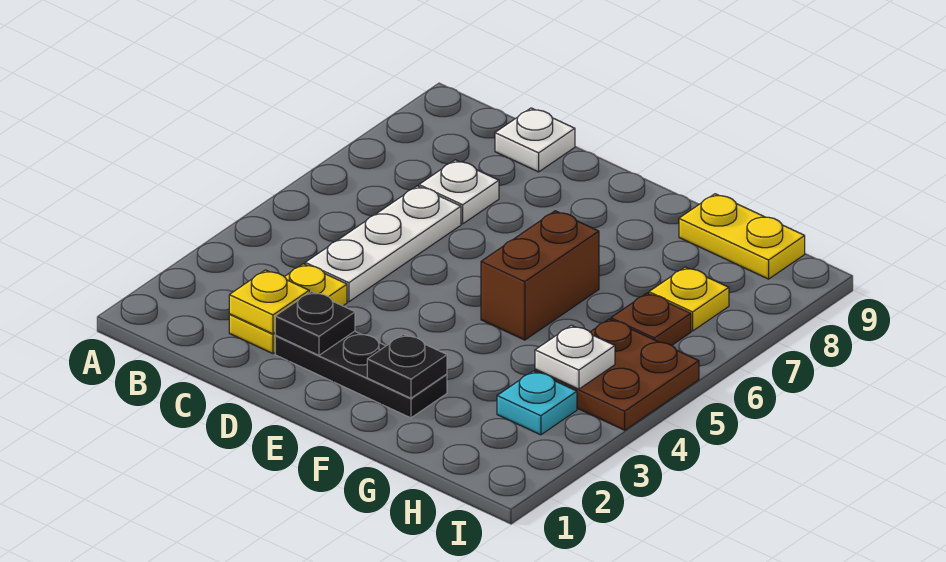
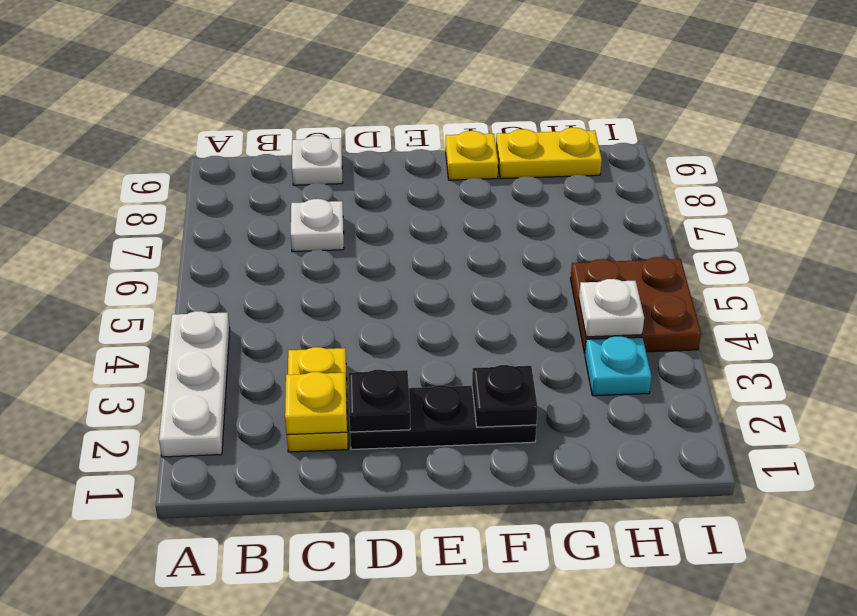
white plate C4:C6 level 1 -> white plate A2:A4 level 1
brown brick F5:F6 level 1 -> none
brown plate H6 level 1 -> none
yellow plate H7 level 1 -> yellow plate F9 level 1

